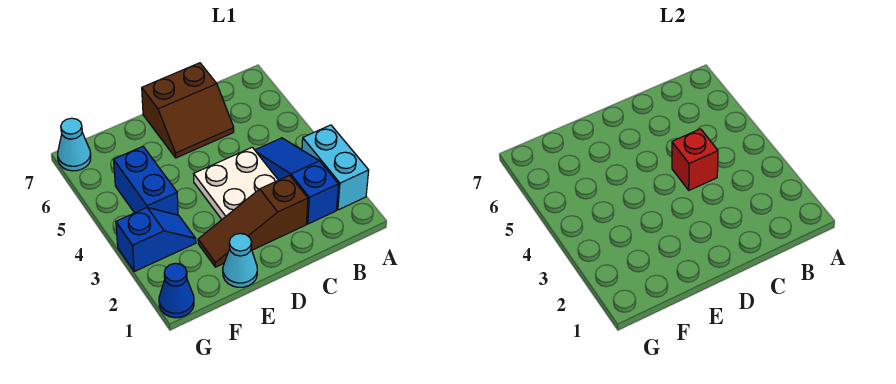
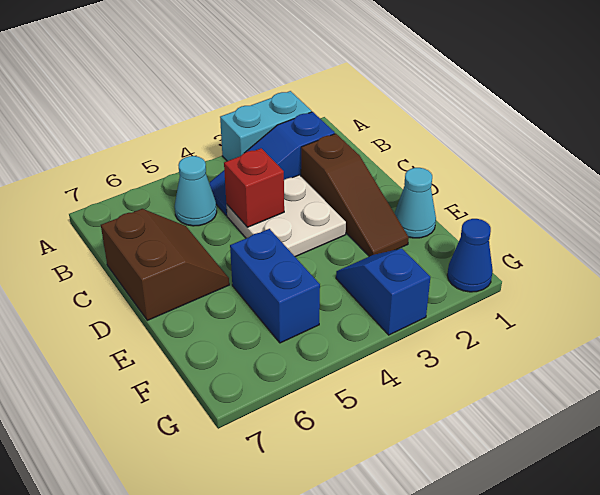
blue brick F4:F5 level 1 -> blue brick E5:F5 level 1
cyan cone G7 level 1 -> cyan cone B5 level 1

